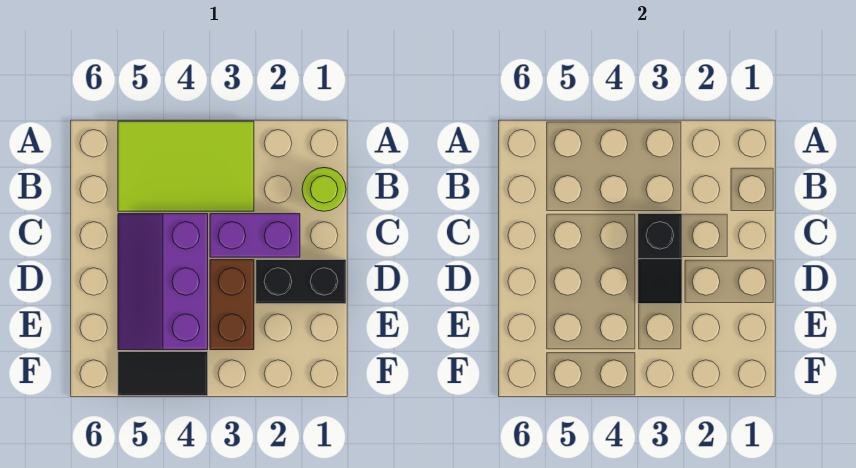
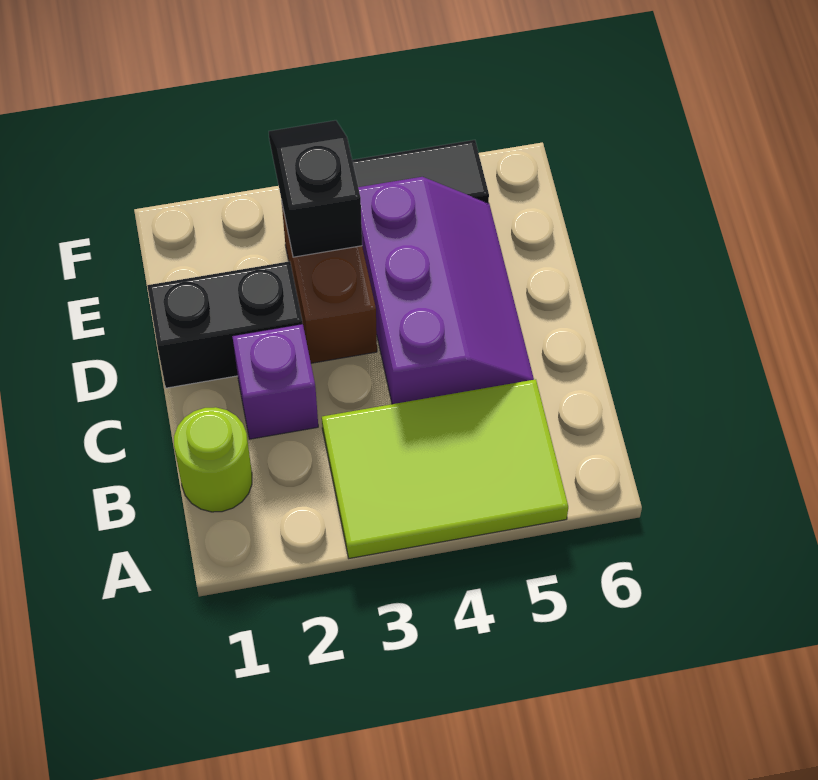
purple brick C2:C3 level 1 -> purple brick C2 level 1
black slope C3:D3 level 2 top C -> black slope E3:F3 level 2 top E

